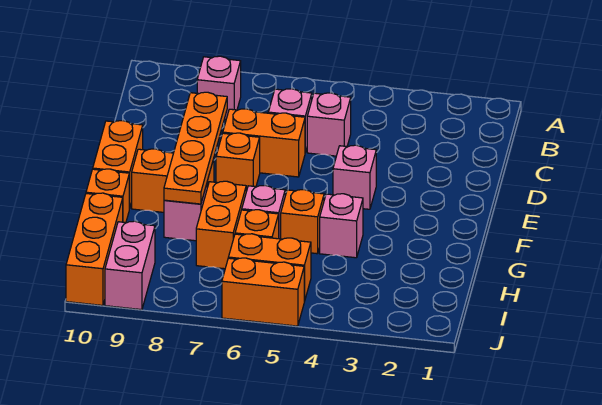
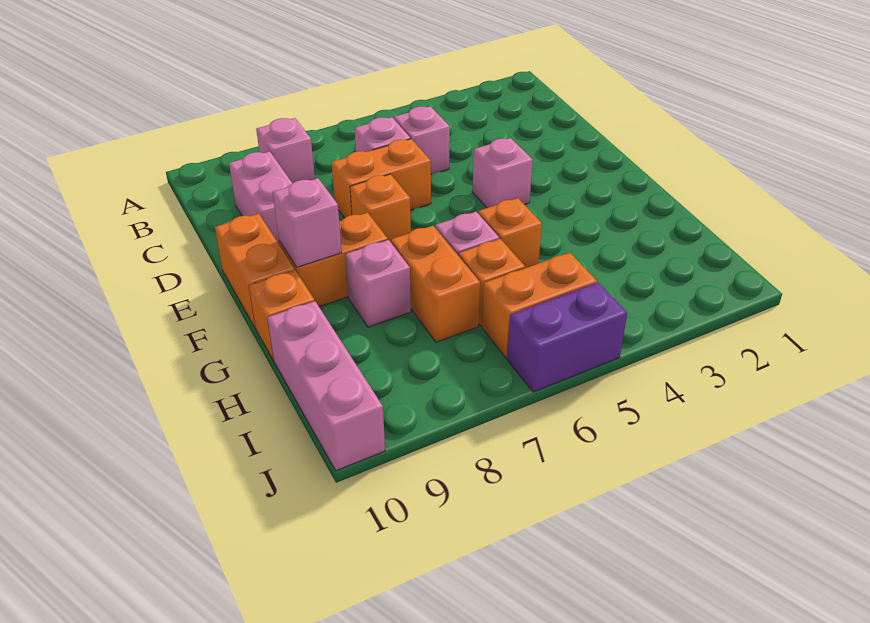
orange plate D8:G8 level 2 -> none
pink brick G4 level 1 -> pink brick F9 level 2
orange brick H10:J10 level 1 -> pink brick H10:J10 level 1
pink brick I9:J9 level 1 -> pink brick C9:D9 level 1
orange brick J5:J6 level 1 -> purple brick J5:J6 level 1

